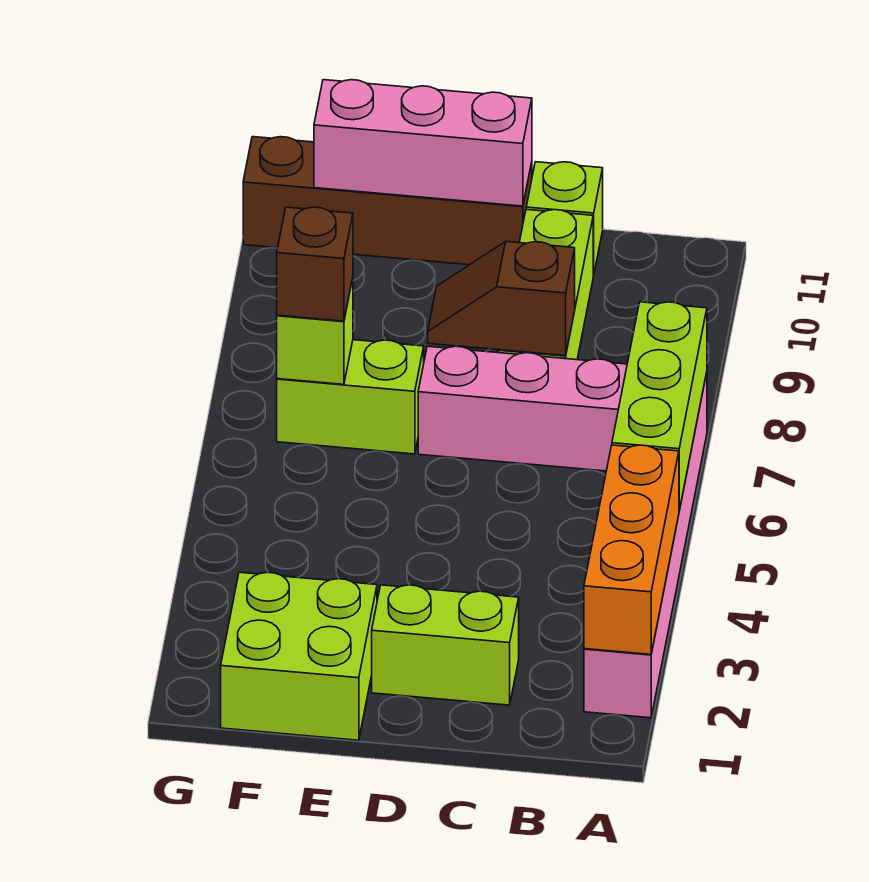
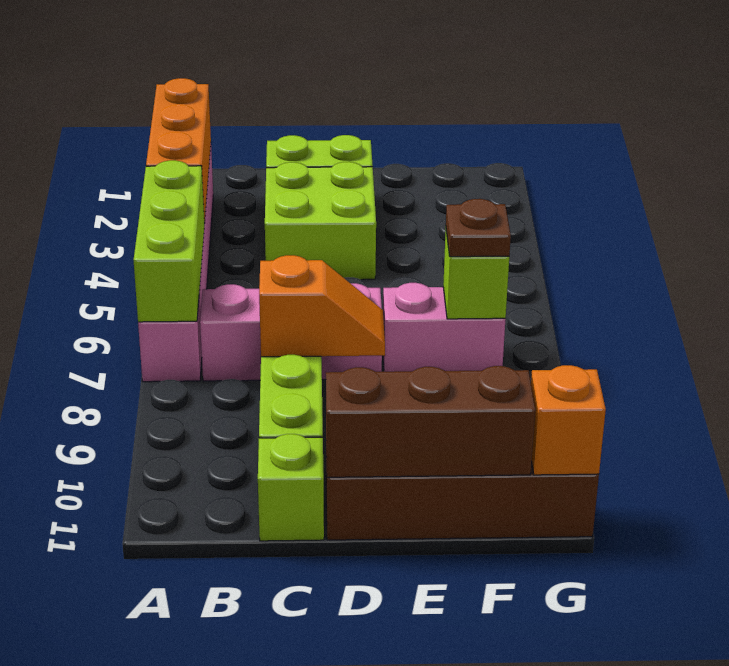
brown slope C8:D8 level 2 top C -> orange slope C8:D8 level 2 top C
pink brick D11:F11 level 2 -> brown brick D11:F11 level 2
lime brick E1:F2 level 1 -> lime brick C3:D4 level 1
lime brick E7:F7 level 1 -> pink brick E7:F7 level 1
brown brick F7 level 3 -> brown plate F7 level 3
none -> orange brick G11 level 2

